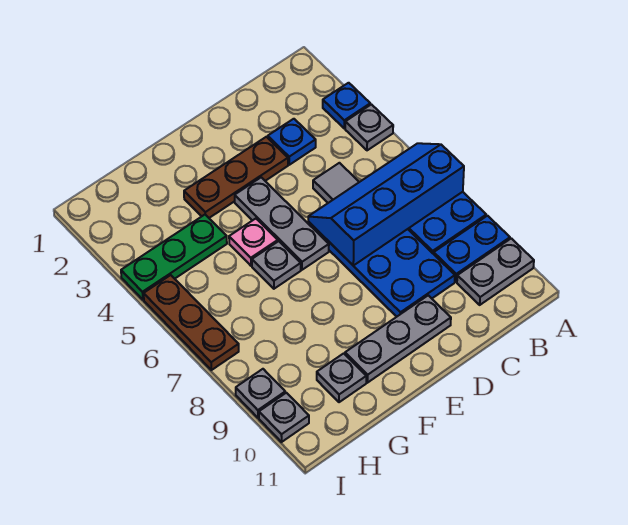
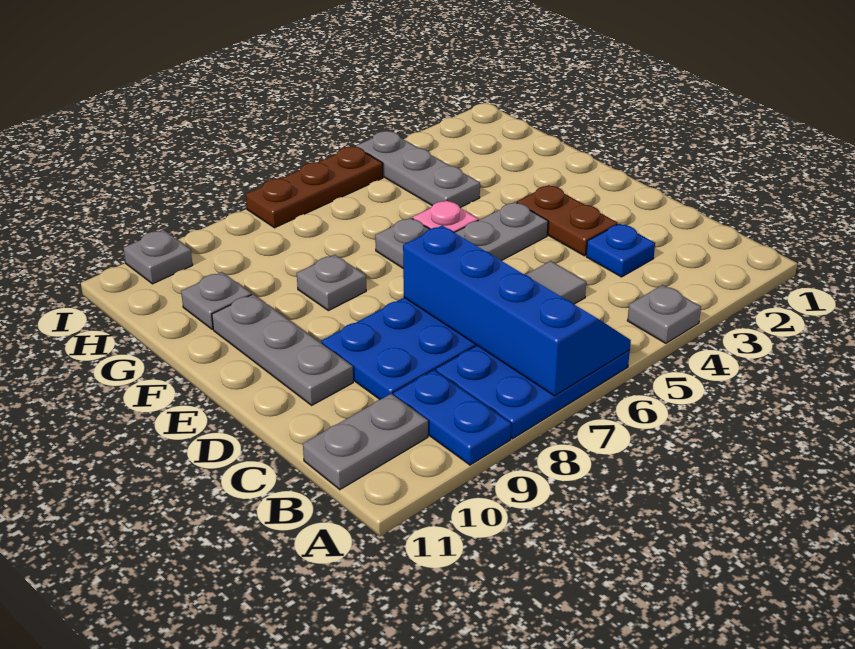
blue plate A3 level 1 -> none
grey plate A10:B10 level 1 -> grey plate B10:B11 level 1
brown plate D3:F3 level 1 -> brown plate D3:E3 level 1
green plate G4:I4 level 1 -> grey plate G4:I4 level 1
grey plate I9 level 1 -> grey plate F8 level 1

